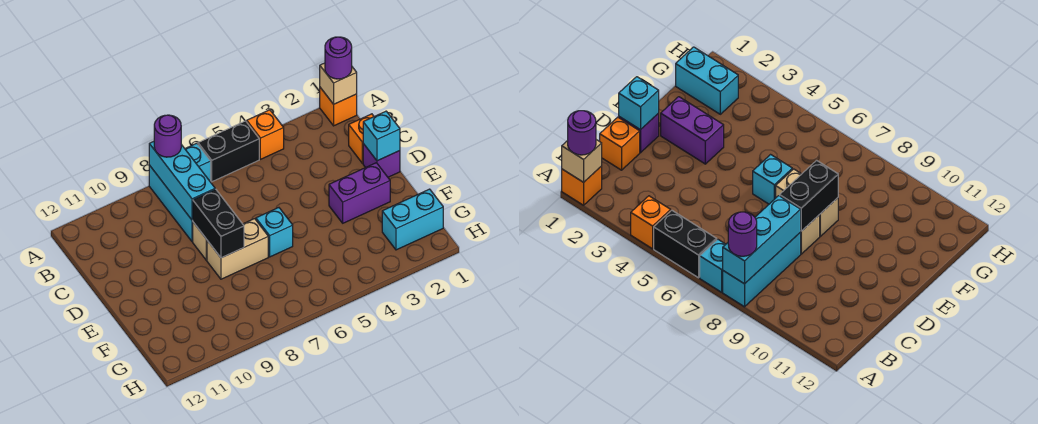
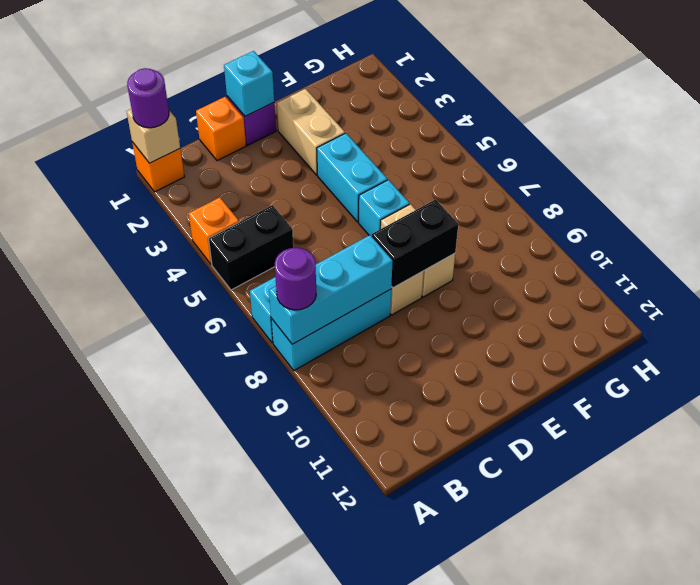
black brick A5:A6 level 1 -> black brick A5:B5 level 1
purple brick E2:E3 level 1 -> tan brick E2:E3 level 1
cyan brick G1:G2 level 1 -> cyan brick E4:E5 level 1

